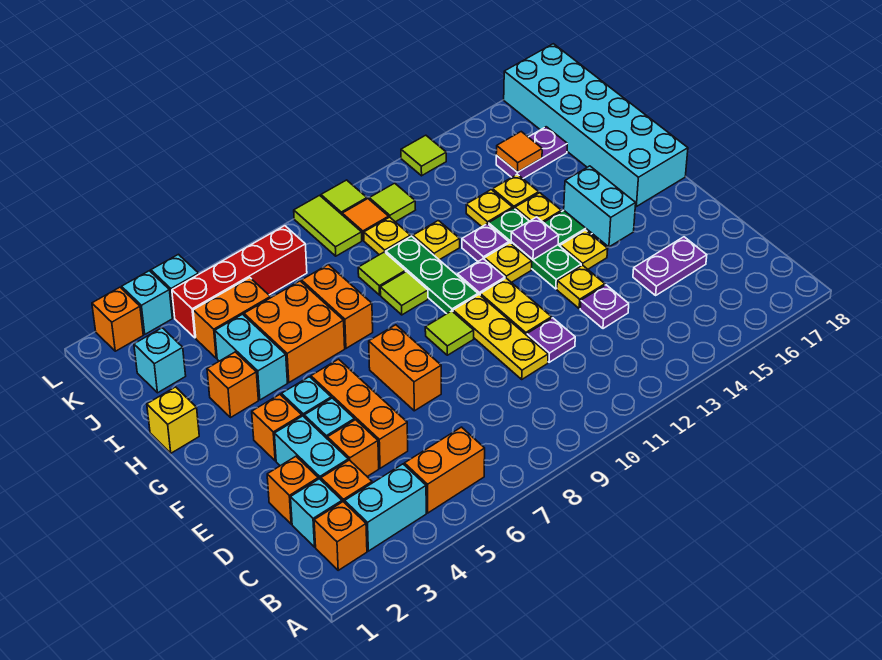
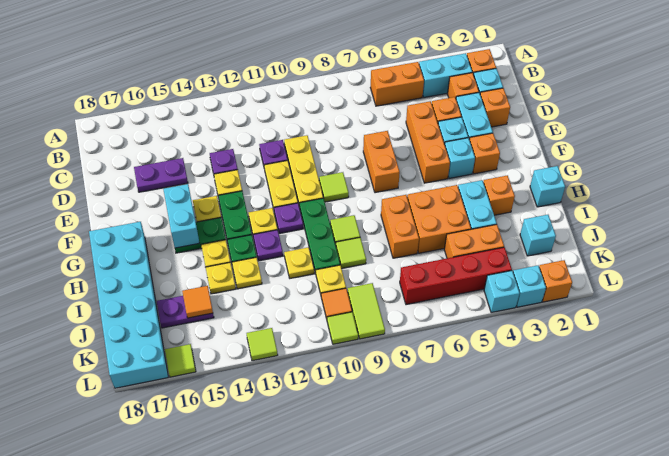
purple plate G13 level 2 -> none
yellow brick H1 level 1 -> cyan brick H1 level 1
lime tile K11 level 1 -> lime tile L16 level 1

